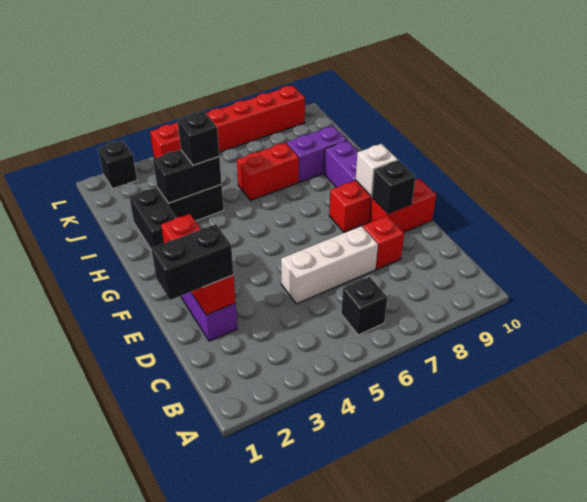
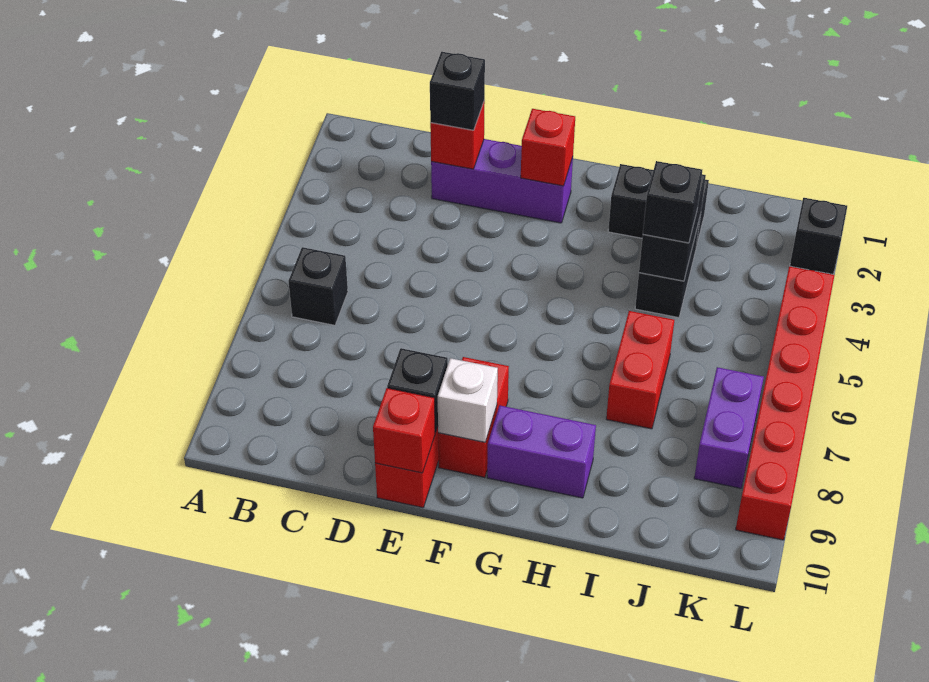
black brick D1:D2 level 3 -> black brick D2 level 3
white brick D5:D7 level 1 -> none
red brick D8 level 1 -> red brick E10 level 2
purple brick I8:I9 level 1 -> purple brick K7:K8 level 1

